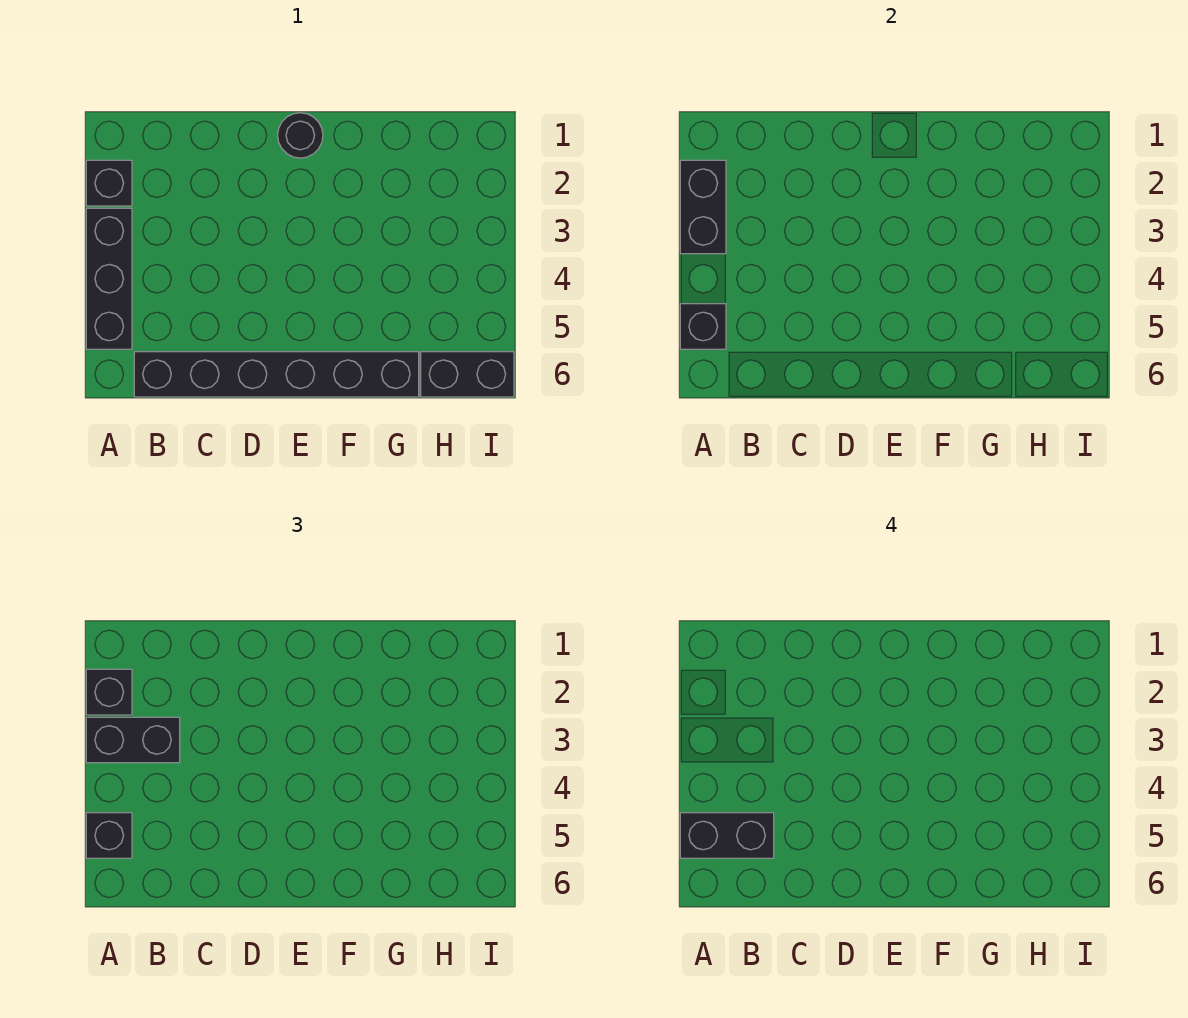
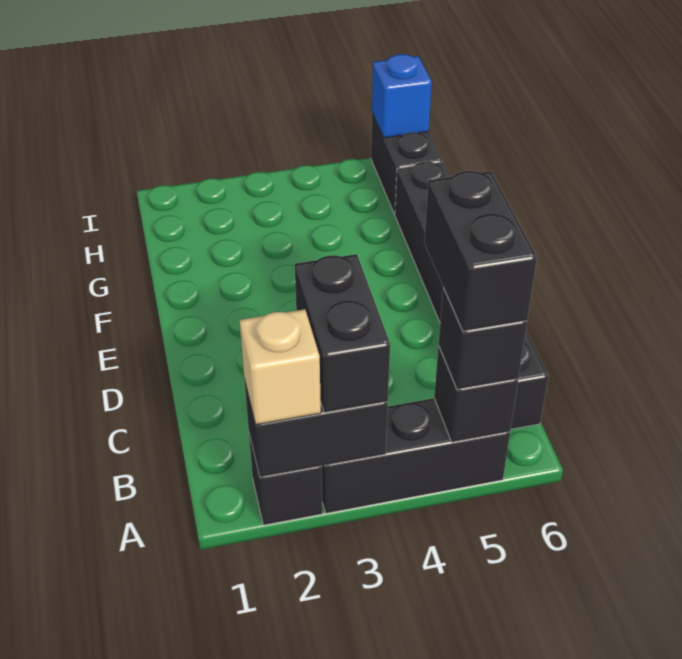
black brick A2 level 3 -> tan brick A2 level 3
black round brick E1 level 1 -> none
none -> blue brick I6 level 2

